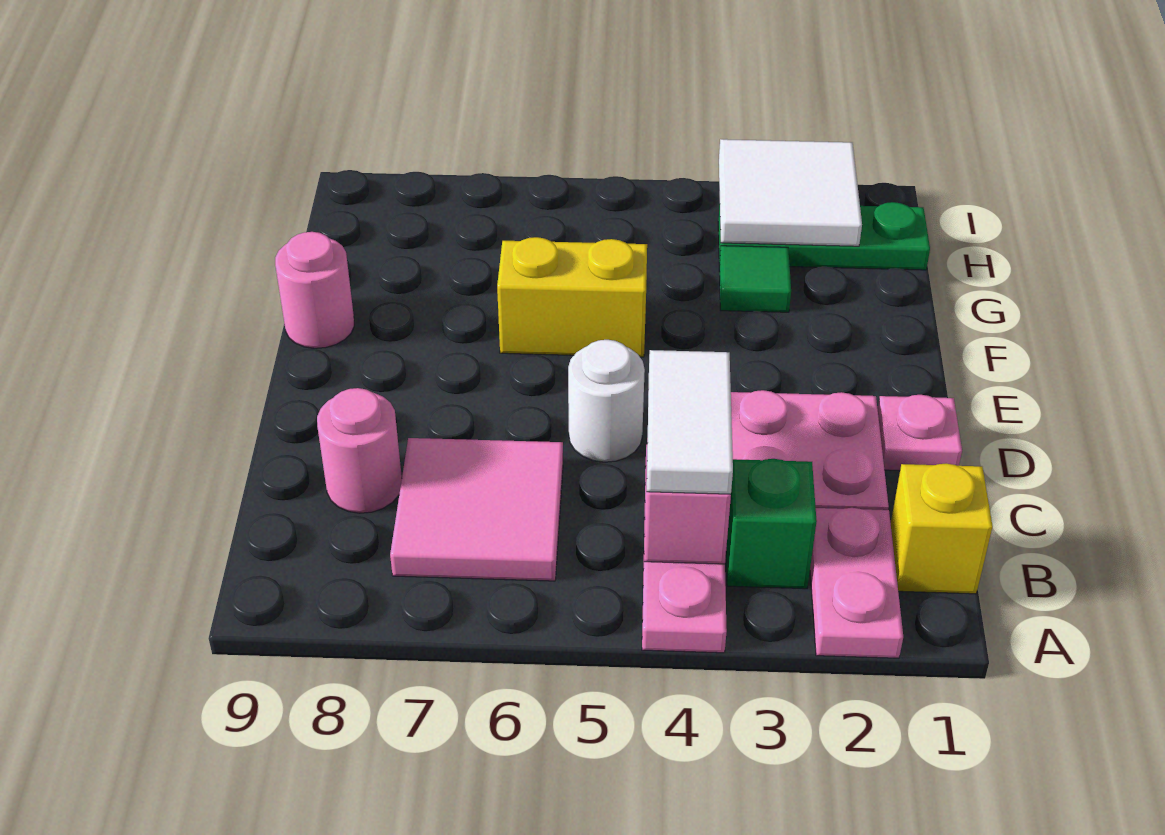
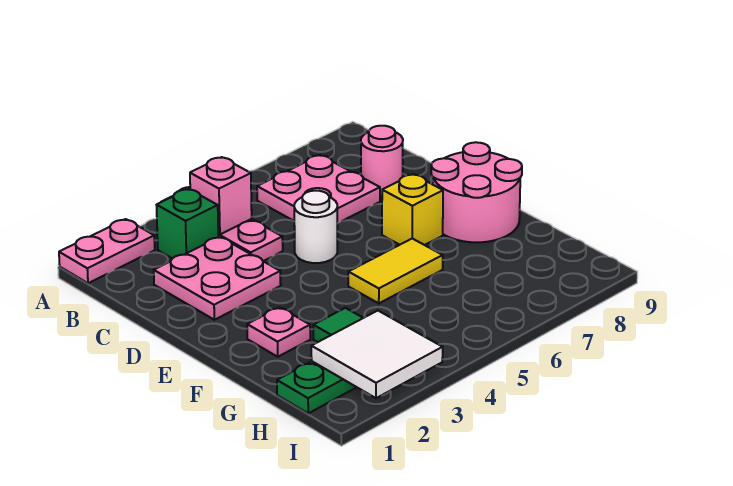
pink plate A2:B2 level 1 -> pink plate A1:A2 level 1
yellow brick B1 level 1 -> yellow brick E7 level 1
white tile B4:C4 level 3 -> none
pink tile B6:C7 level 1 -> pink plate B6:C7 level 1
pink plate D1 level 1 -> pink plate F2 level 1
yellow brick F5:F6 level 1 -> yellow tile F5:F6 level 1
pink round brick F9 level 1 -> pink round brick E8:F9 level 1

